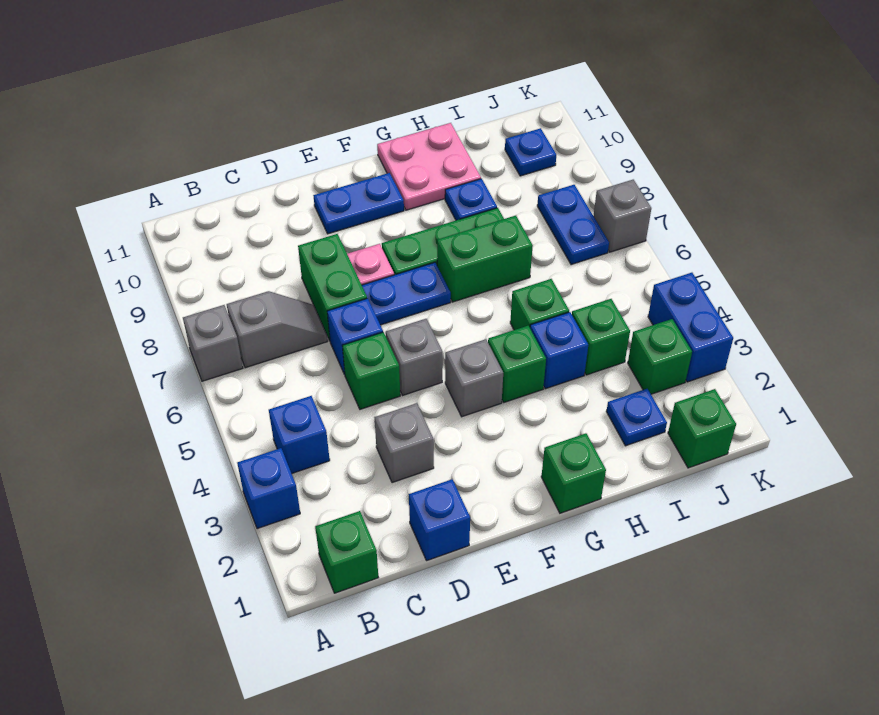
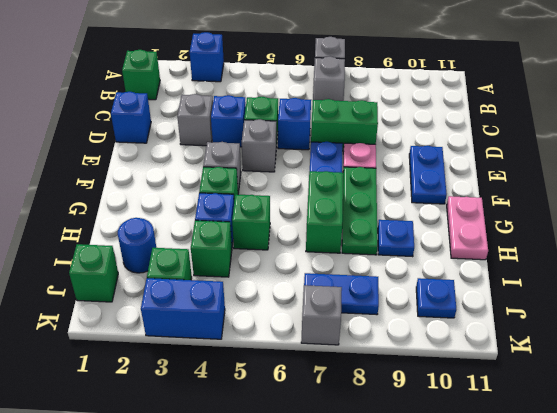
blue brick B4 level 1 -> blue brick D4 level 1
green brick G1 level 1 -> none
pink plate G10:H11 level 1 -> pink plate G11:H11 level 1
blue plate I2 level 1 -> blue round brick I2 level 1

